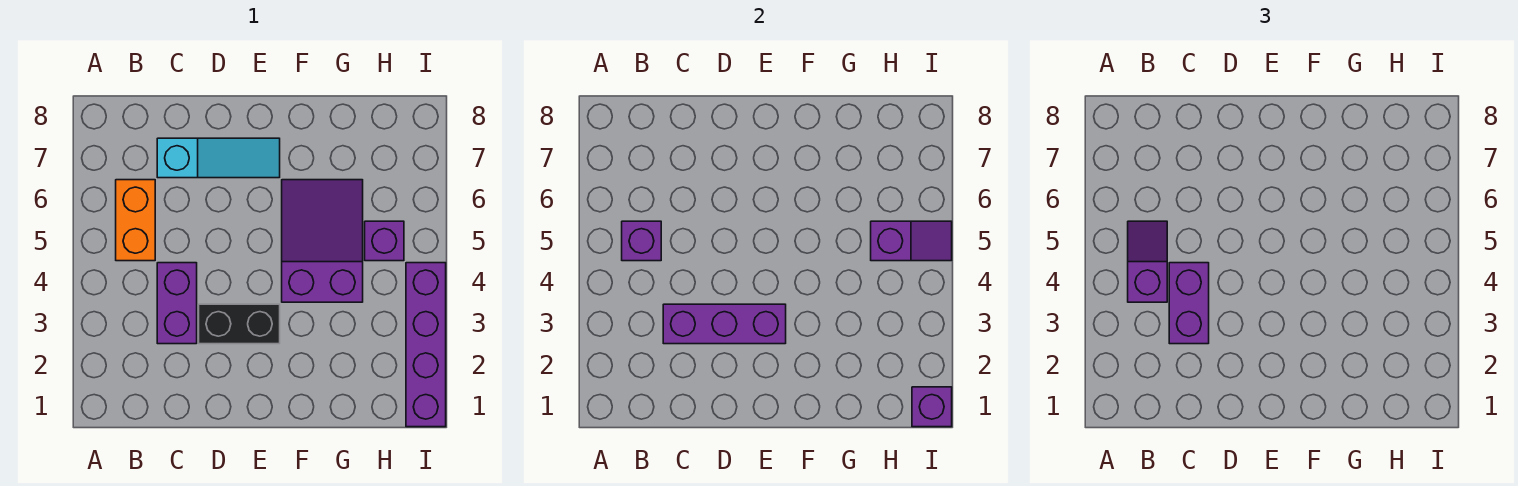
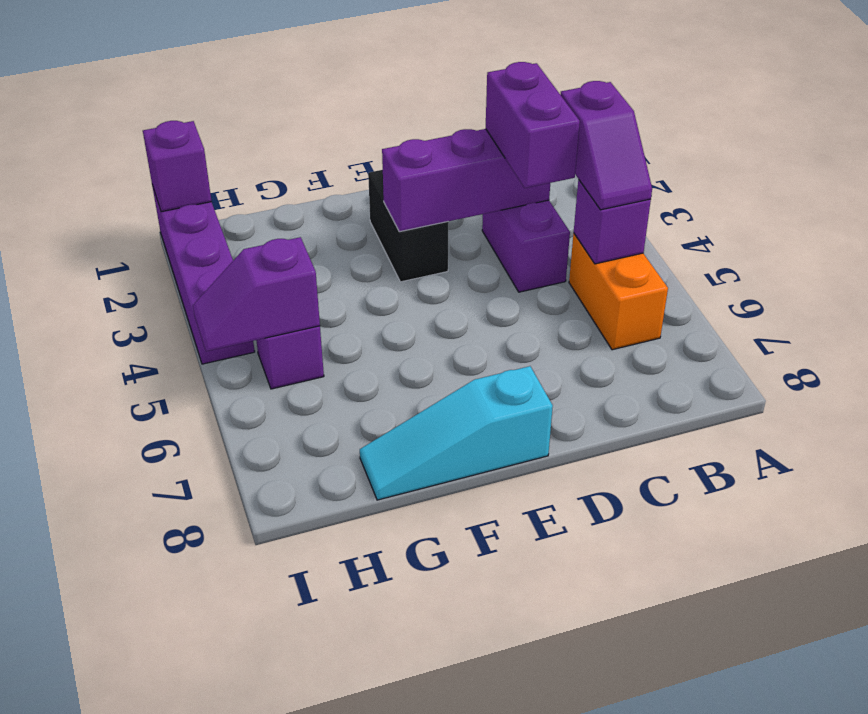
cyan slope C7:E7 level 1 top C -> cyan slope E8:G8 level 1 top E
black brick D3:E3 level 1 -> black brick E2:E3 level 1
purple slope F4:G6 level 1 top 4 -> none

